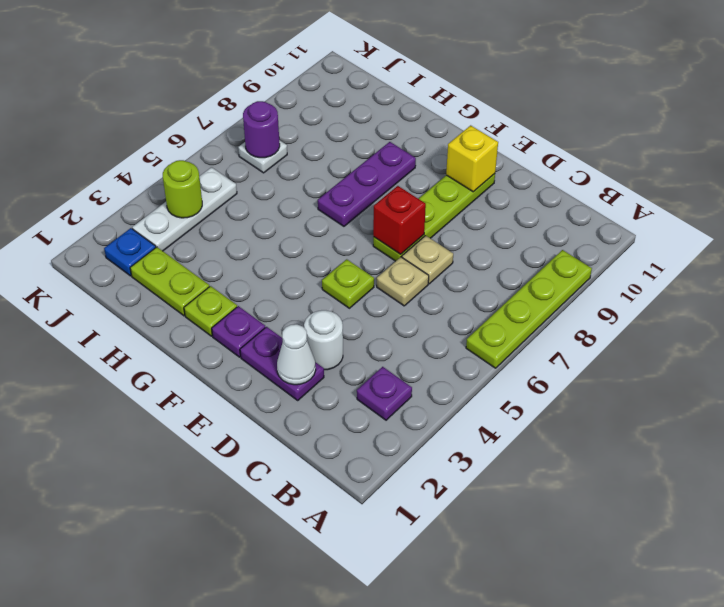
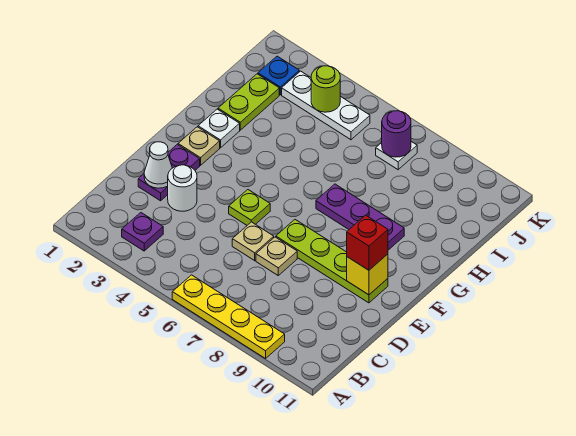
lime plate A6:A9 level 1 -> yellow plate A6:A9 level 1
red brick E7 level 2 -> red brick E10 level 3
purple plate F2 level 1 -> tan plate F2 level 1
lime plate G2 level 1 -> white plate G2 level 1

